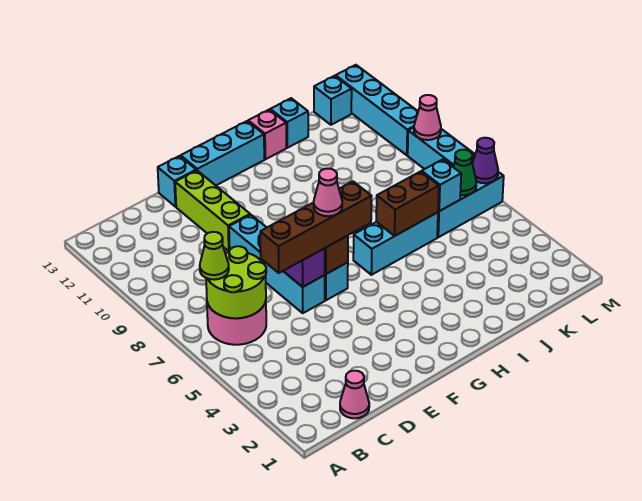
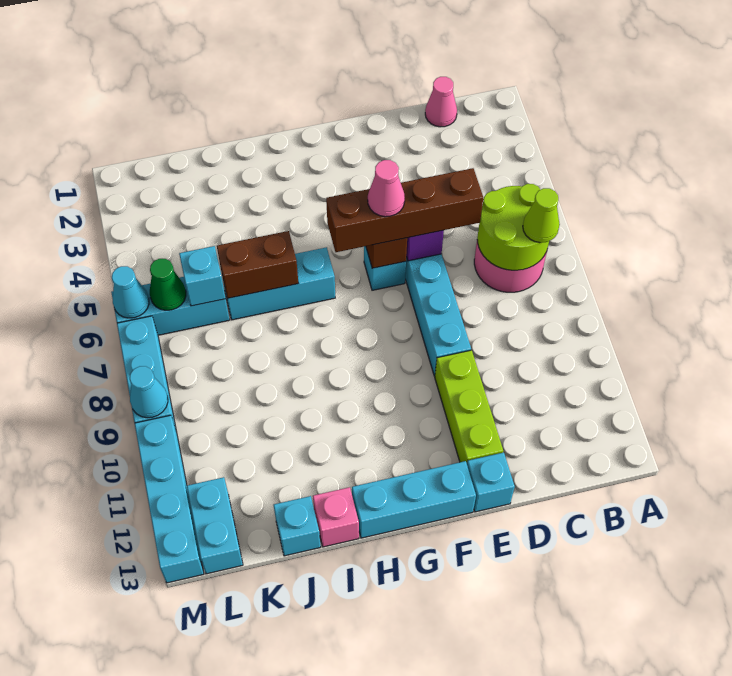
cyan brick L13 level 1 -> cyan brick L12:L13 level 1
purple cone M6 level 2 -> cyan cone M6 level 2
pink cone M9 level 2 -> cyan cone M9 level 2

